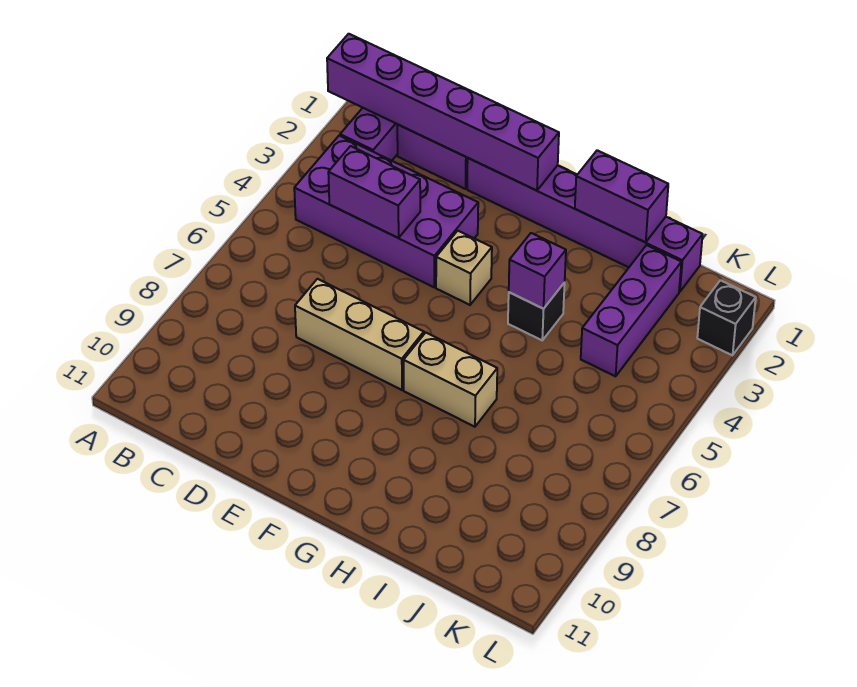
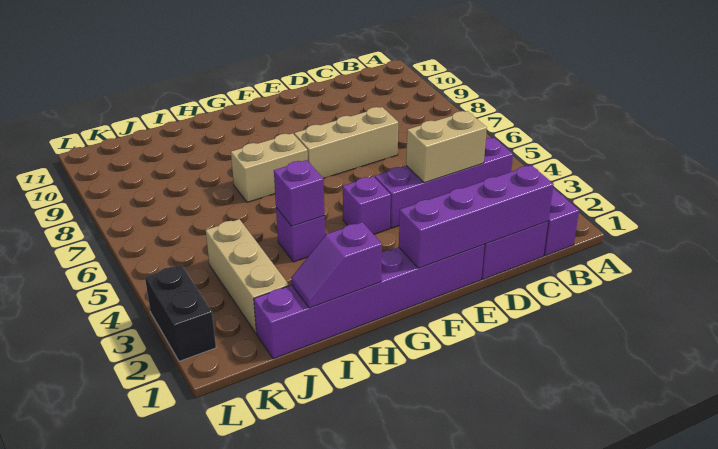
purple brick A1:F1 level 2 -> purple brick C1:F1 level 2
purple brick B3:E4 level 1 -> purple brick B4:E4 level 1
purple brick C4:D4 level 2 -> tan brick C4:D4 level 2
tan brick F4 level 1 -> purple brick F4 level 1
purple brick H1:I1 level 2 -> purple slope H1:I1 level 2 top H
black brick H4 level 1 -> purple brick H4 level 1
purple brick J2:J4 level 1 -> tan brick J2:J4 level 1
black brick L2 level 1 -> black brick L2:L3 level 1

